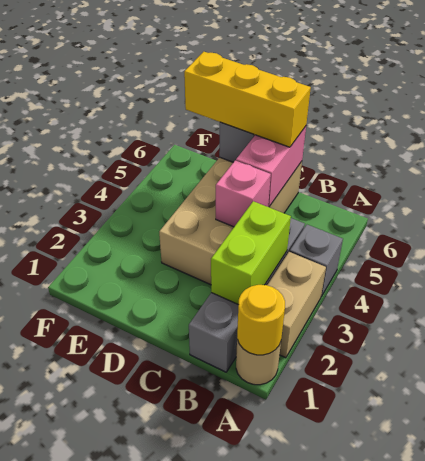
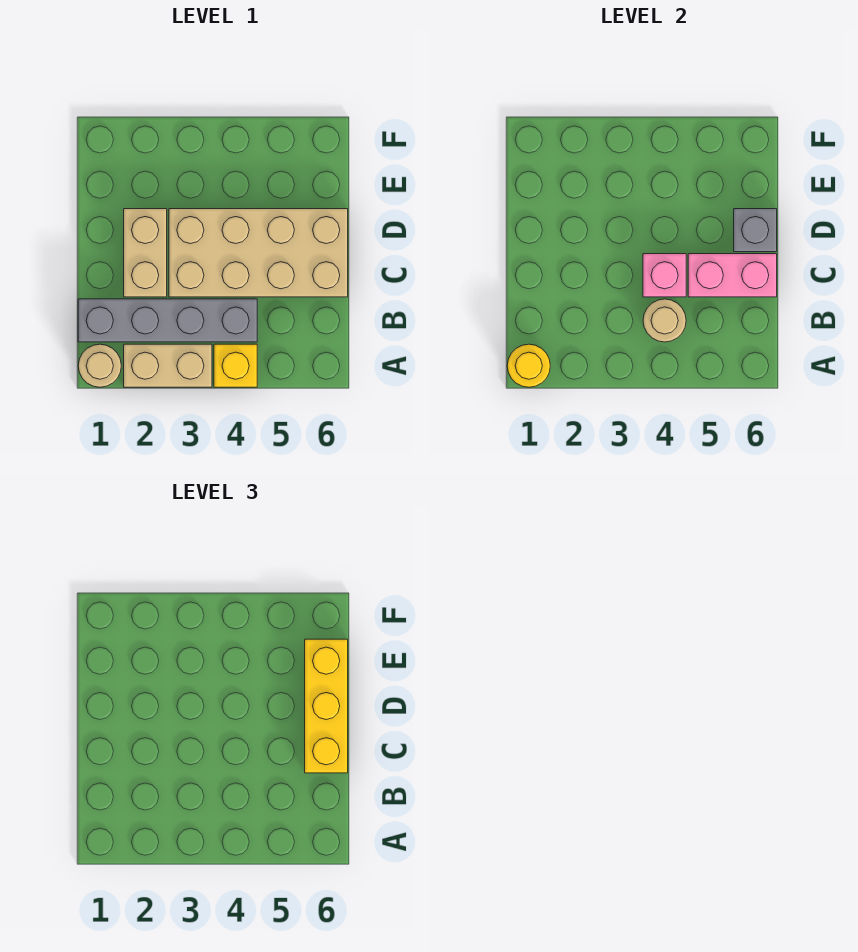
grey brick A4 level 1 -> yellow brick A4 level 1
lime brick B2:B3 level 2 -> none
none -> tan round brick B4 level 2
none -> tan brick C2:D2 level 1

